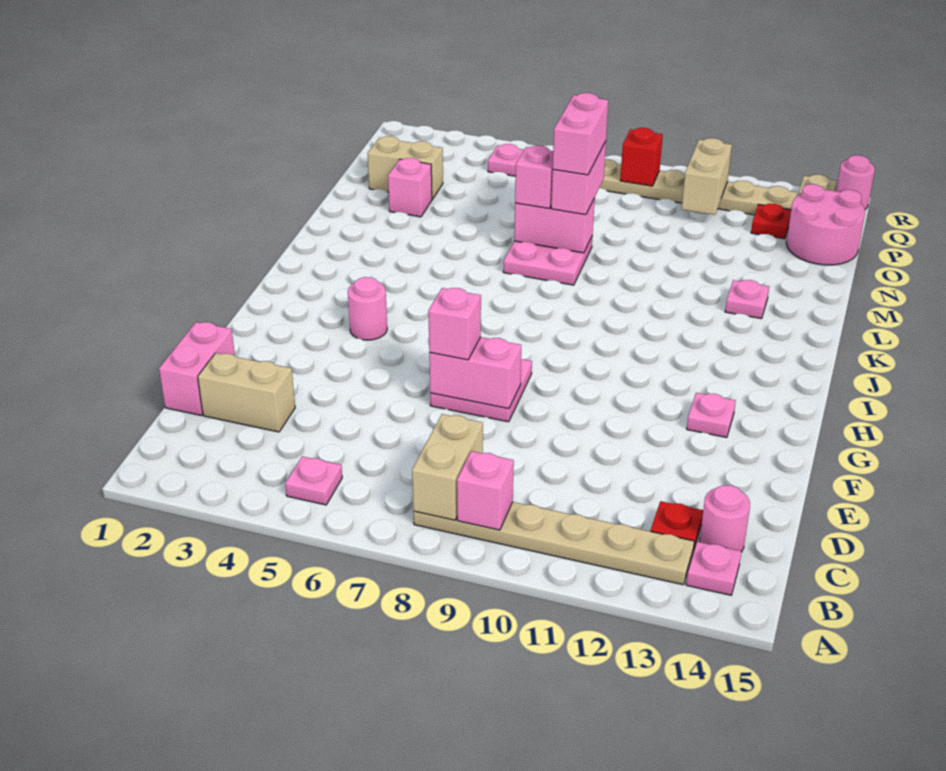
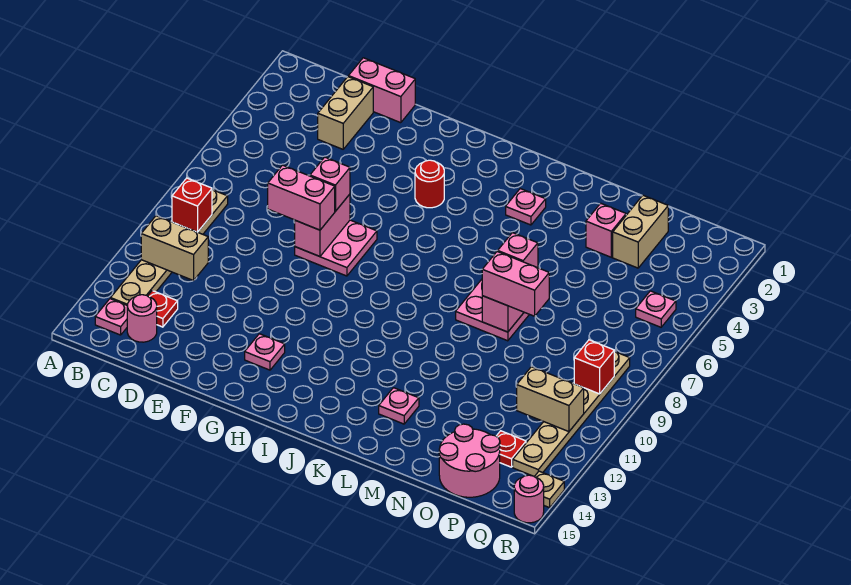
pink plate B5 level 1 -> pink plate K3 level 1
tan brick B8:C8 level 2 -> tan brick B11:C11 level 2
pink brick B9 level 2 -> red brick B9 level 2
pink round brick H4 level 1 -> red round brick H4 level 1
pink brick M8:N8 level 4 -> pink brick E8:F8 level 3

